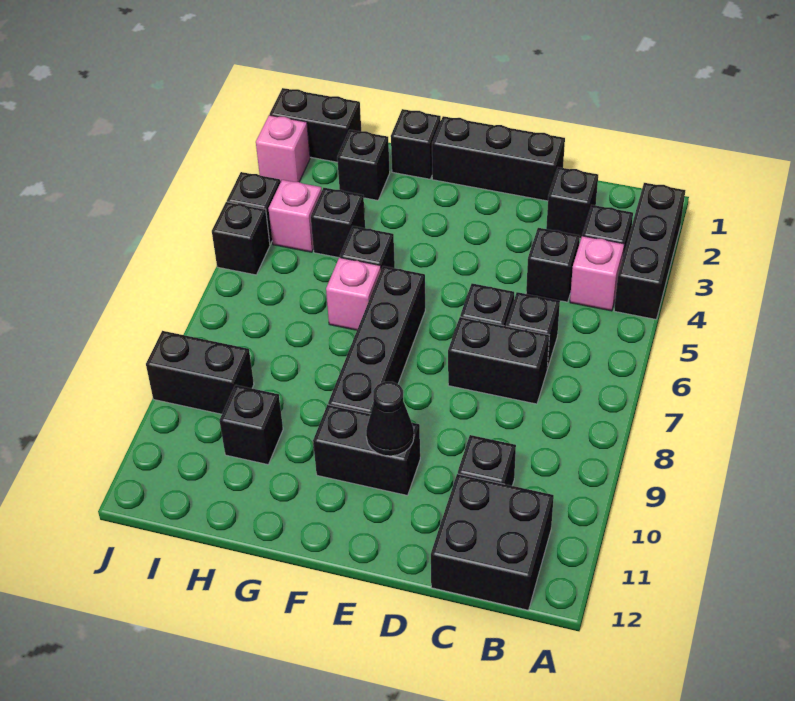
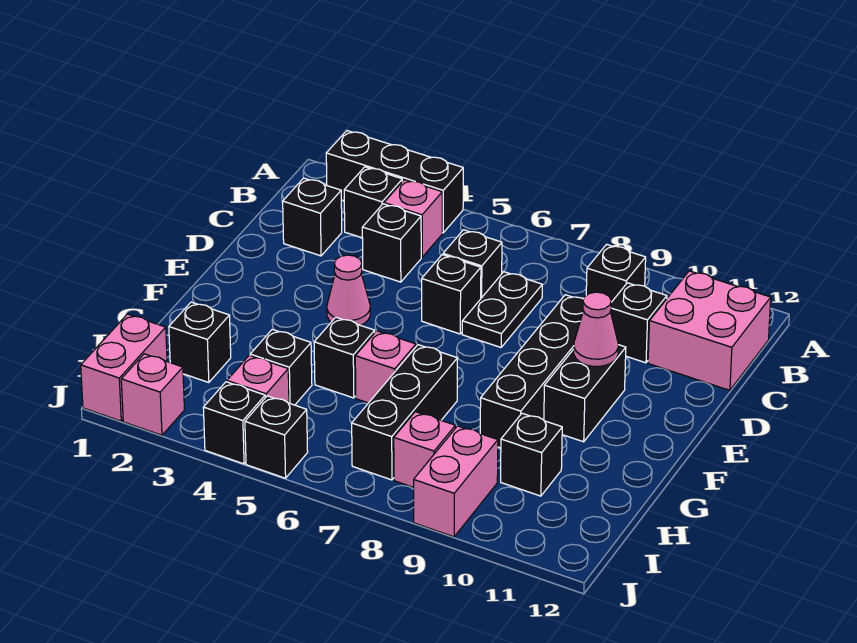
black brick B11:C12 level 1 -> pink brick B11:C12 level 1
black brick C7:D7 level 1 -> black plate C7:D7 level 1
black brick D1:F1 level 1 -> black brick G7:I7 level 1
none -> pink cone E4 level 1
black cone E10 level 2 -> pink cone E10 level 2
black brick F6:F9 level 1 -> black brick D9:G9 level 1
black brick G1 level 1 -> black brick B9 level 1
black brick I1:J1 level 1 -> pink brick I1:J1 level 1
none -> pink brick I8 level 1
black brick I9:J9 level 1 -> pink brick I9:J9 level 1

